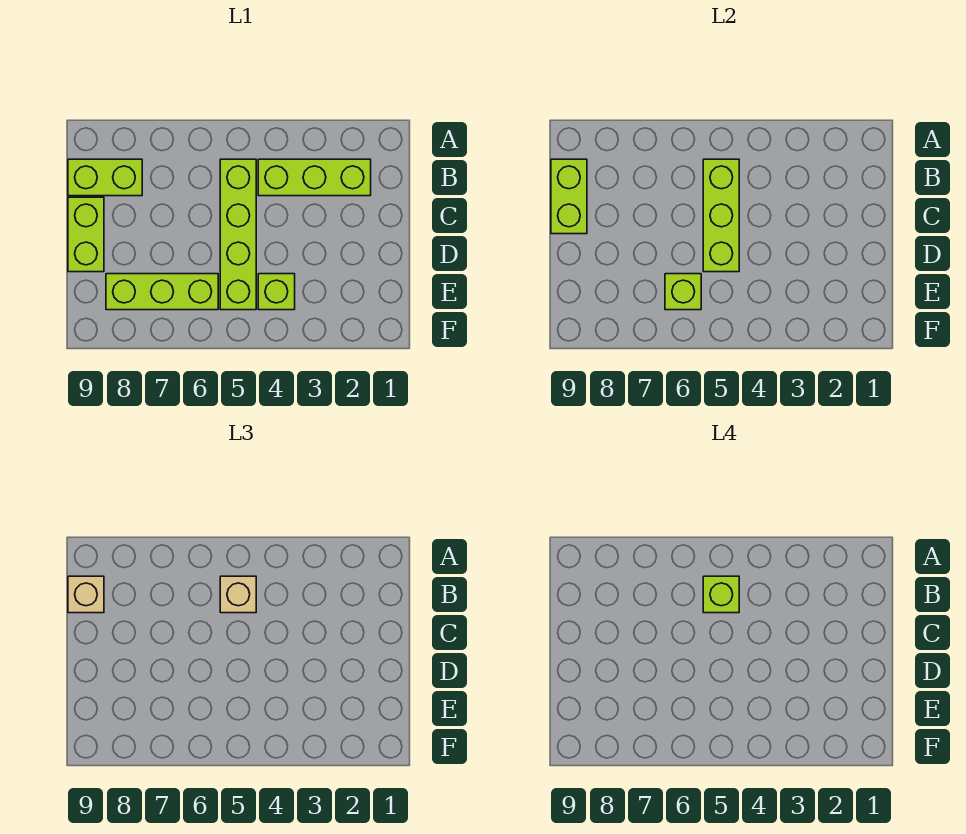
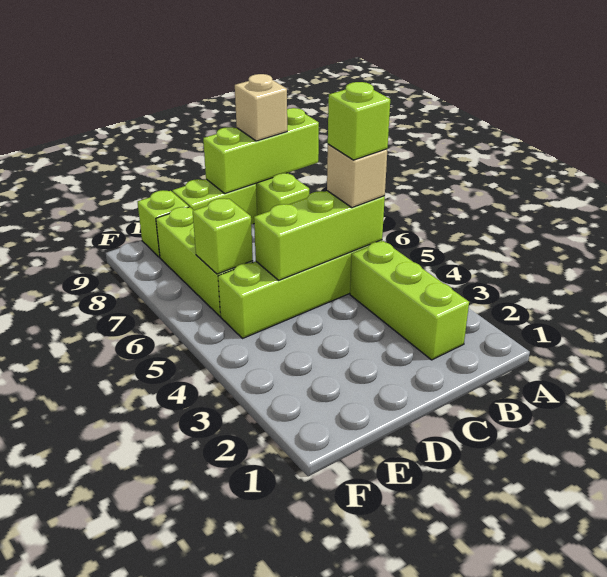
lime brick B9:C9 level 2 -> lime brick A9:C9 level 2
lime brick E4 level 1 -> lime brick E9 level 1

